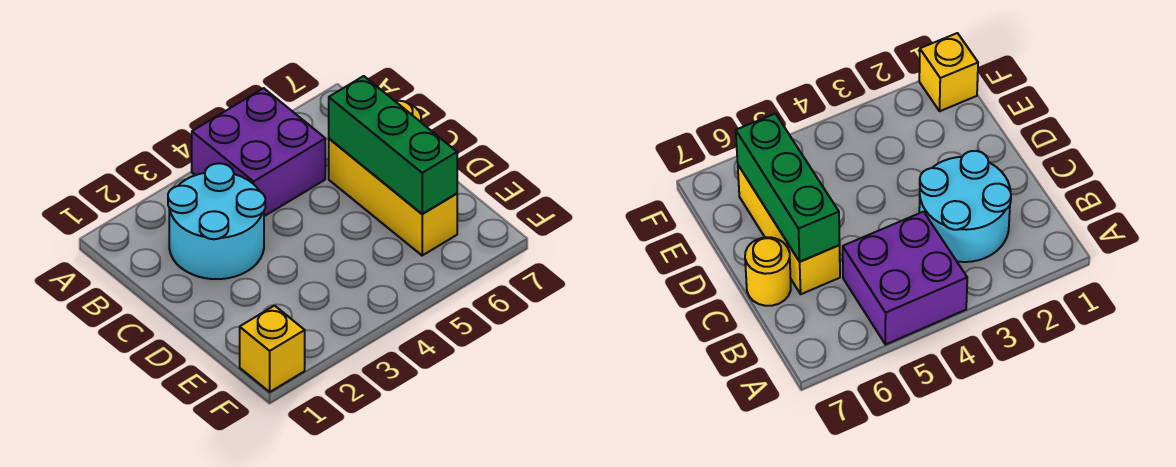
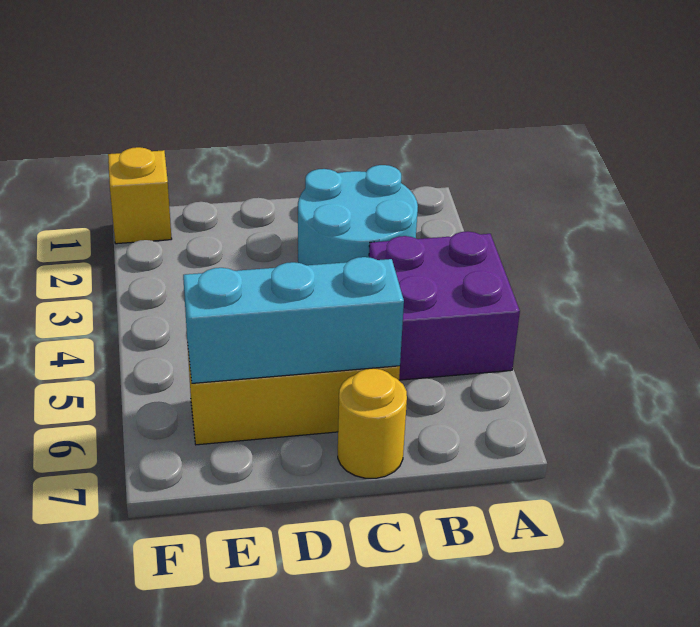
green brick C6:E6 level 2 -> cyan brick C6:E6 level 2

